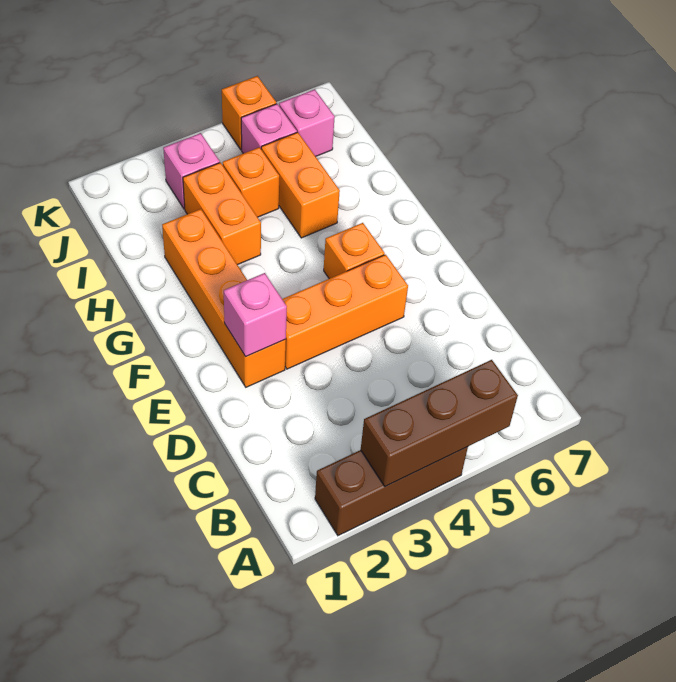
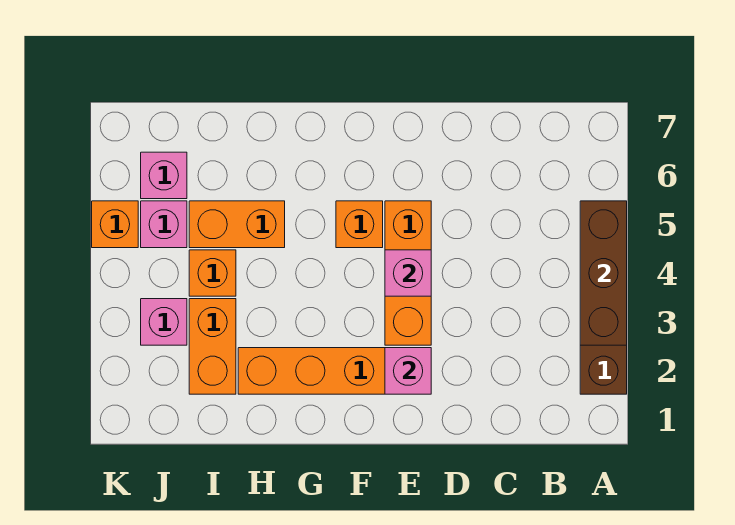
none -> pink brick E4 level 2
orange brick H3:I3 level 1 -> orange brick I2:I3 level 1

